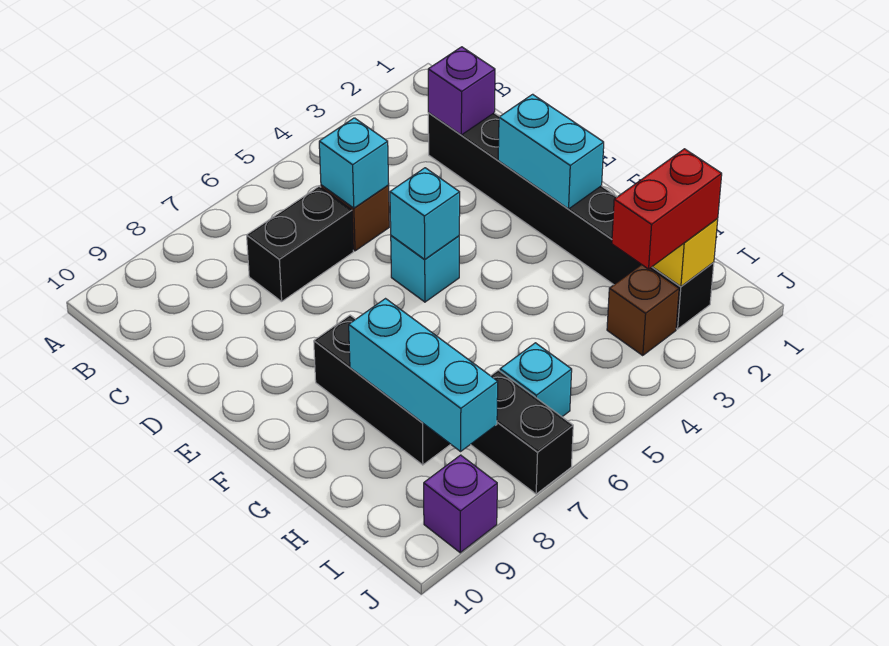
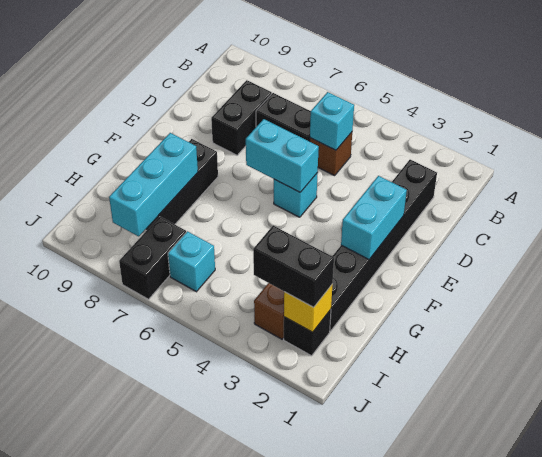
purple brick C2 level 2 -> none
none -> black brick C8:D8 level 1
cyan brick E5 level 2 -> cyan brick E5:E6 level 2
red brick I2:I3 level 3 -> black brick I2:I3 level 3
purple brick J9 level 1 -> none

